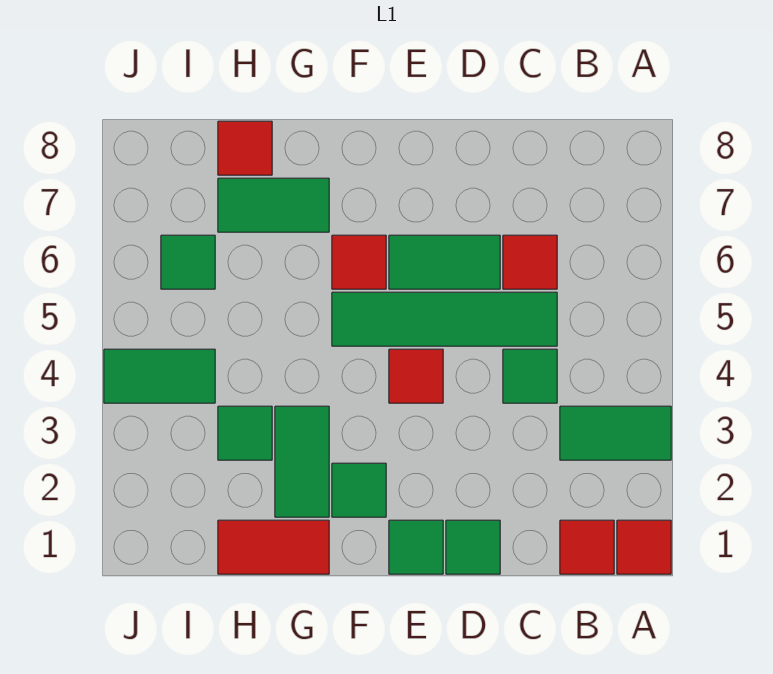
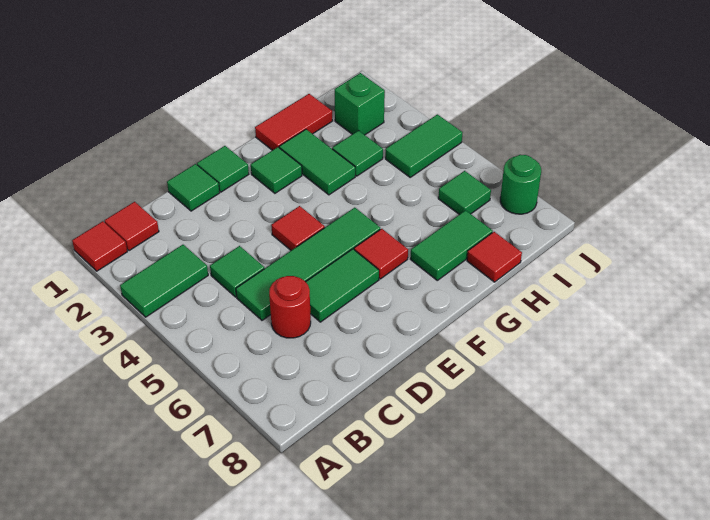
red tile C6 level 1 -> red round brick C6 level 1
none -> green brick I2 level 1
none -> green round brick J7 level 1

